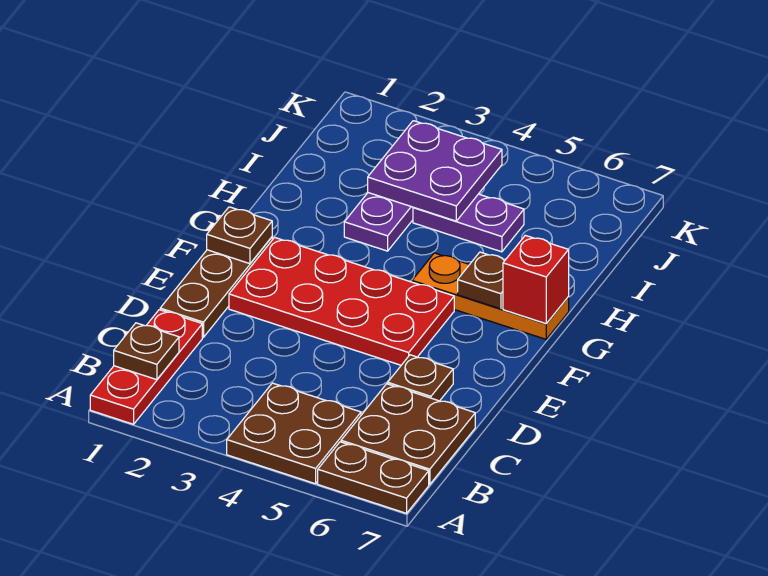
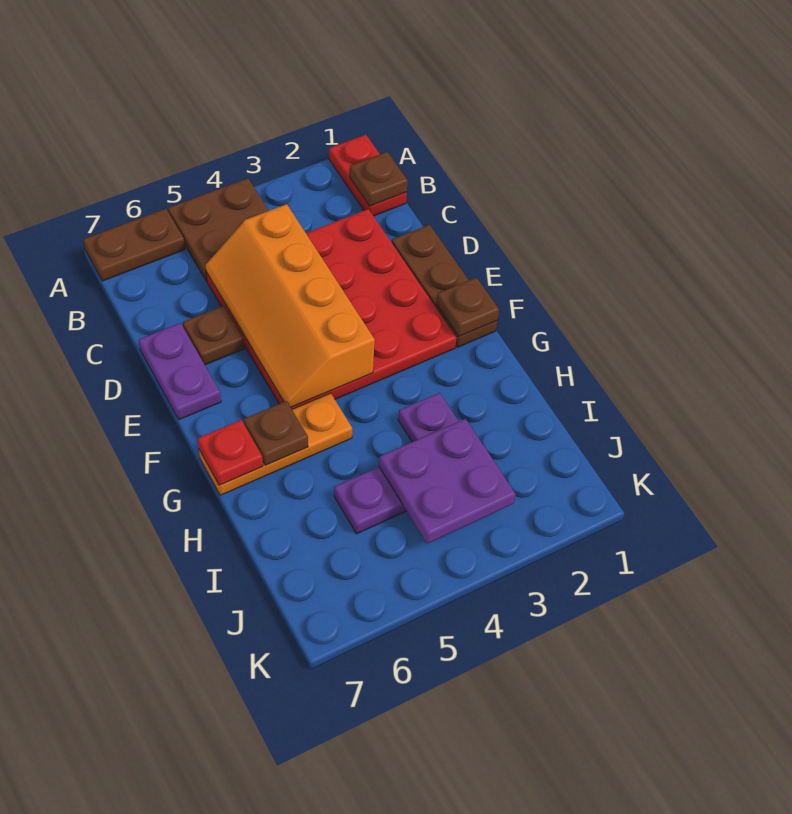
red plate A1:C1 level 1 -> red plate A1:B1 level 1
brown plate B6:C7 level 1 -> none
none -> orange slope C4:F5 level 2 top 4
none -> purple plate D7:E7 level 1
red plate E2:F5 level 1 -> red plate C2:F5 level 1
red brick G7 level 2 -> red plate G7 level 2

